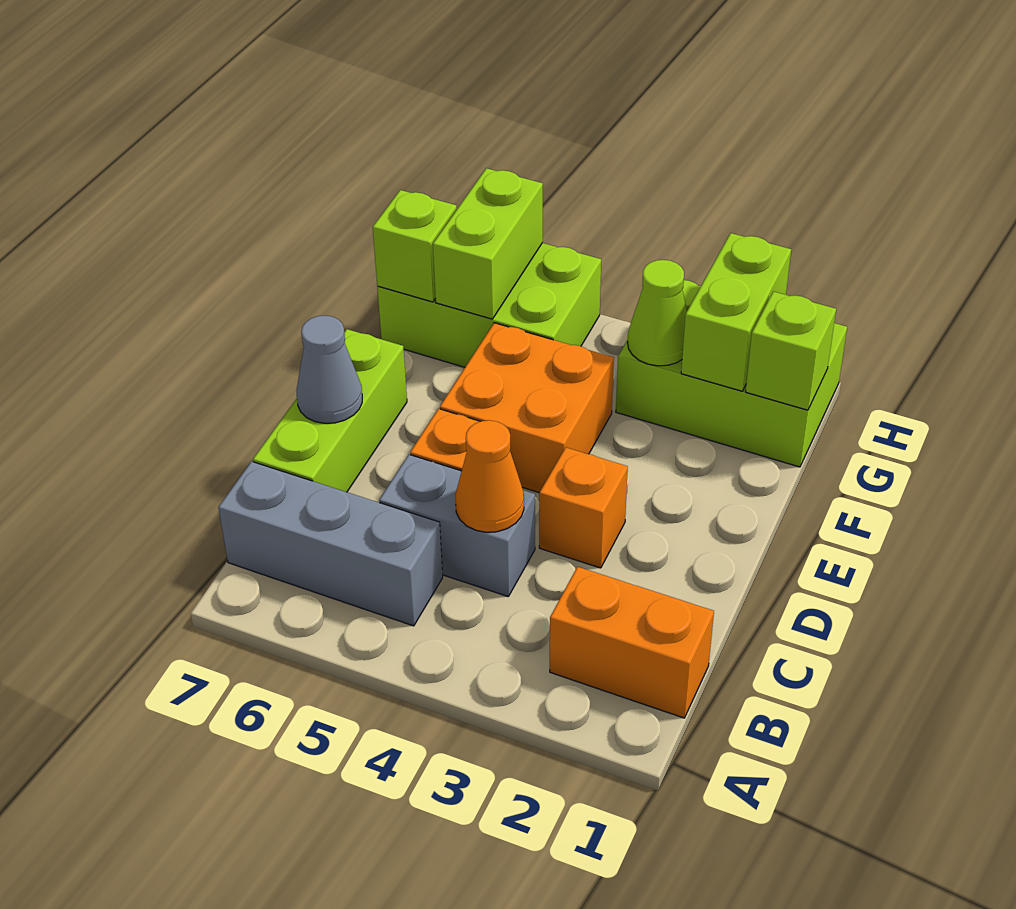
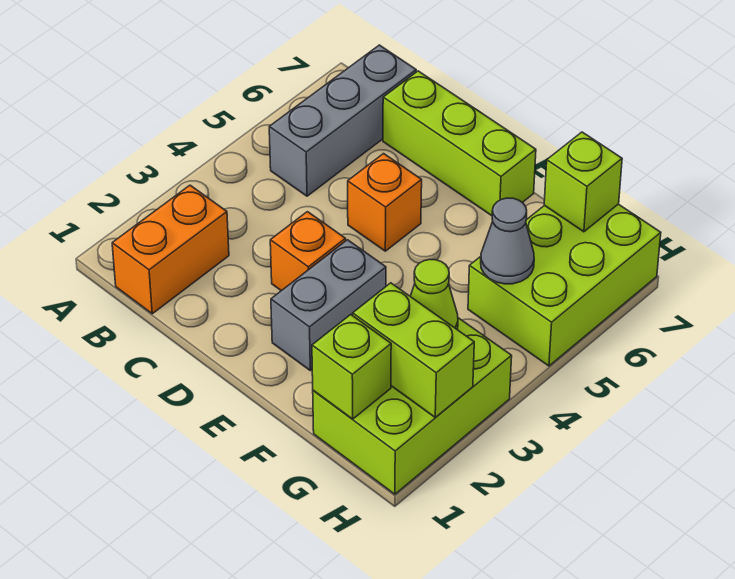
grey brick C4:C5 level 1 -> grey brick E2:E3 level 1
orange cone C4 level 2 -> none
grey cone D7 level 2 -> grey cone G5 level 2
orange brick E4:F5 level 1 -> none
lime brick G6:H6 level 2 -> none

